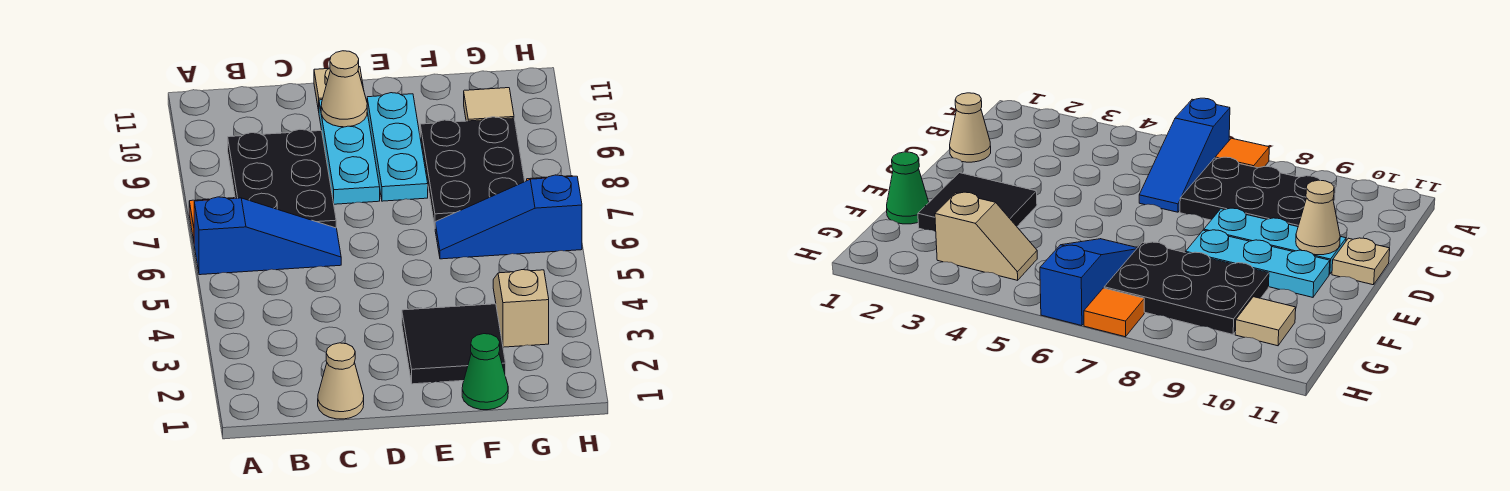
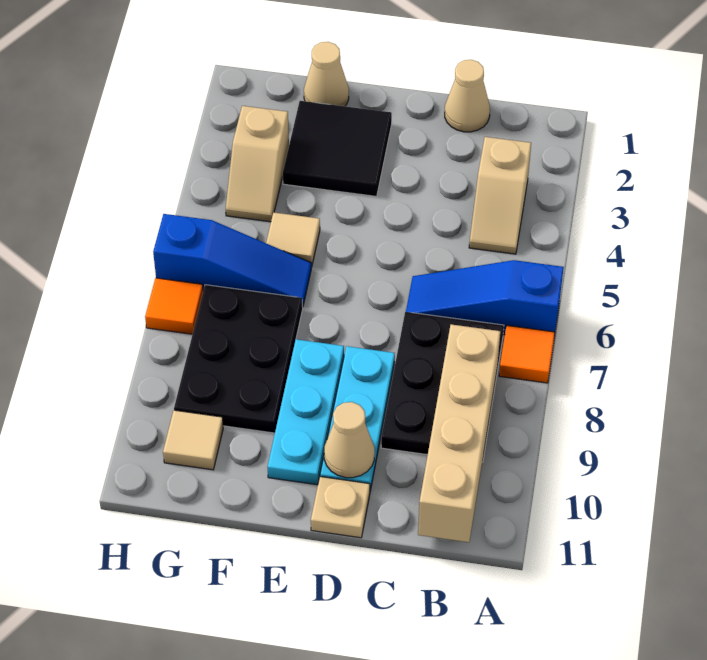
none -> tan slope B3:B4 level 1 top 3
none -> tan brick B8:B11 level 2
green cone F1 level 1 -> tan cone F1 level 1
none -> tan tile F5 level 1

